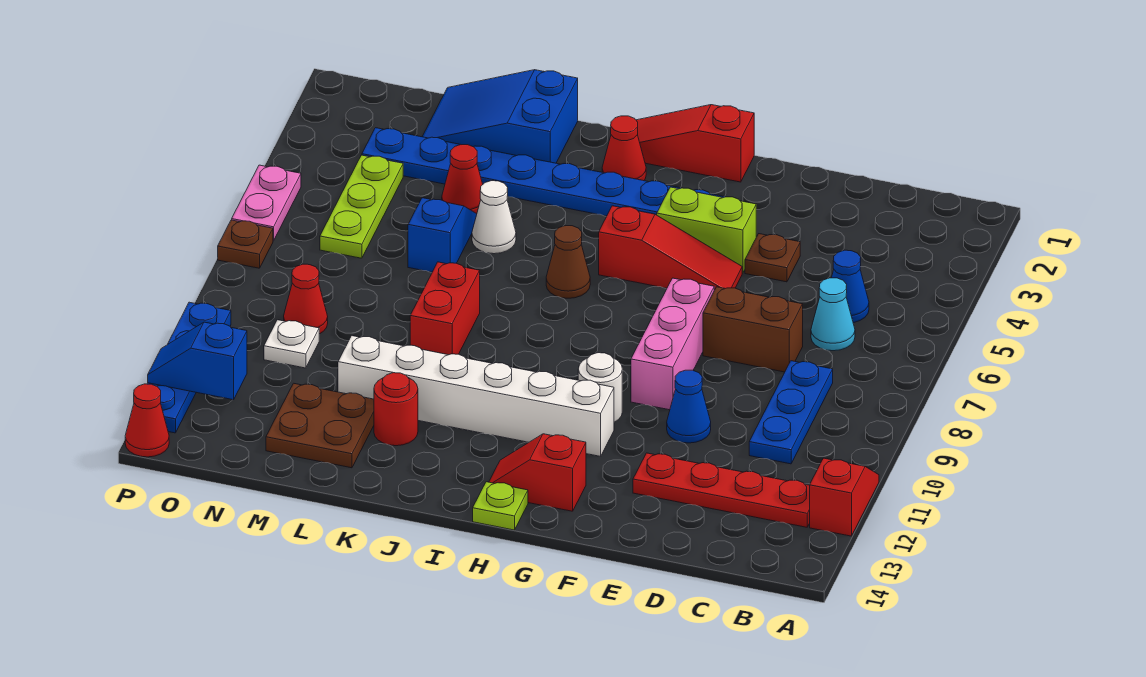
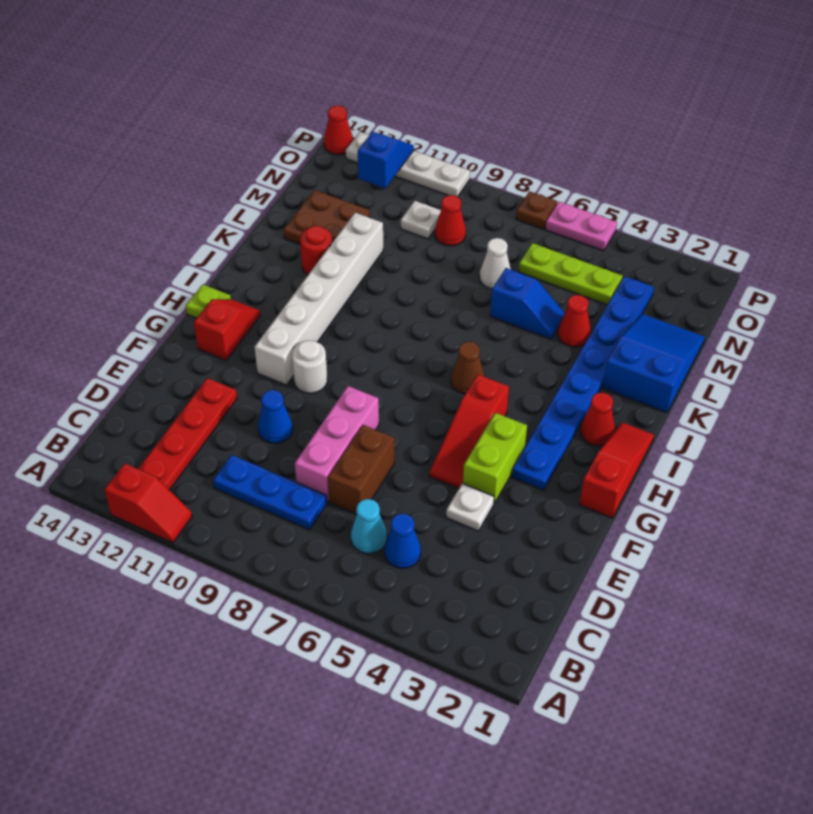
brown plate E4 level 1 -> white plate E4 level 1
pink brick F7:F9 level 1 -> pink brick D8:F8 level 1
white cone K5 level 1 -> white cone M7 level 1
red brick K8:K9 level 1 -> none
blue plate P10:P13 level 1 -> white plate P10:P13 level 1

